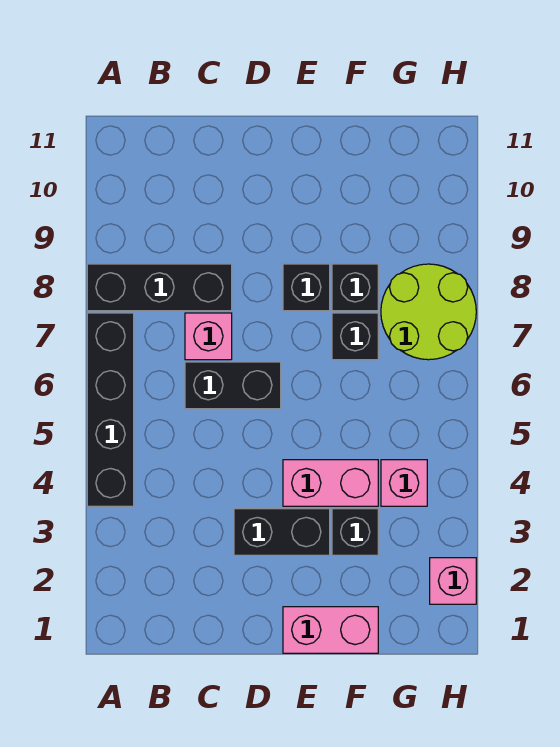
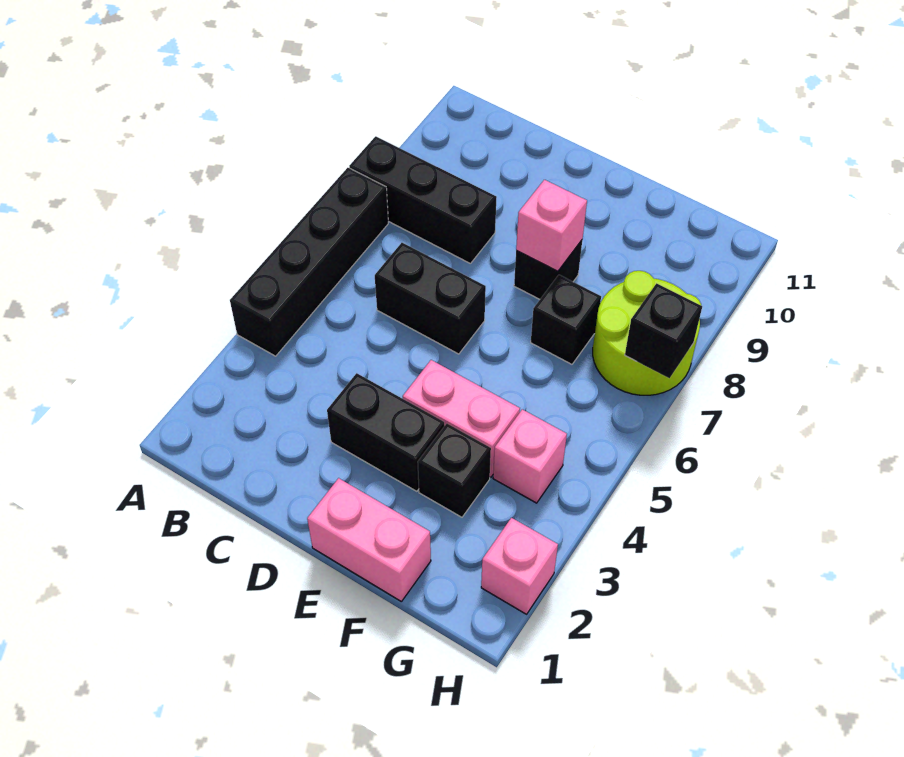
pink brick C7 level 1 -> pink brick E8 level 2
black brick F8 level 1 -> black brick H7 level 2

